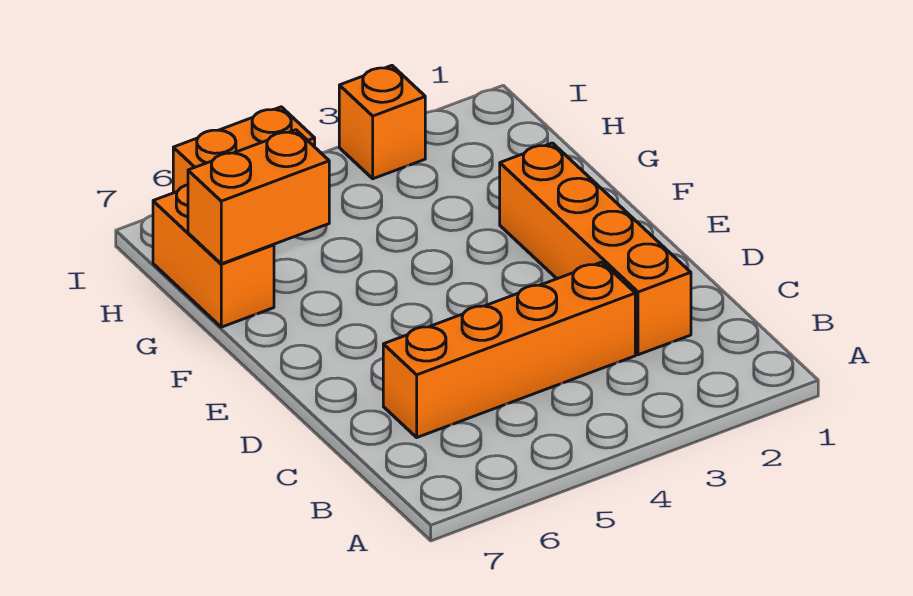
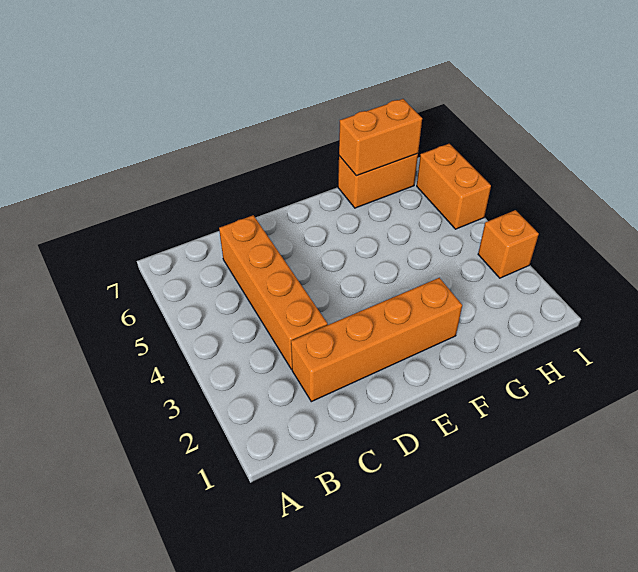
orange brick G6:G7 level 2 -> orange brick G7:H7 level 2

